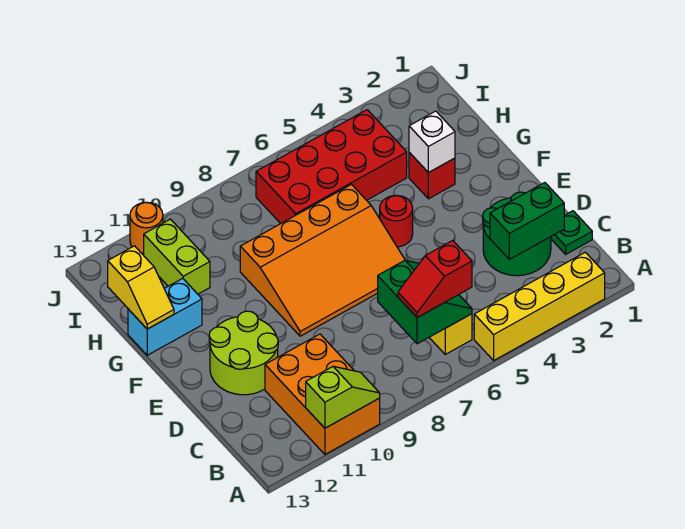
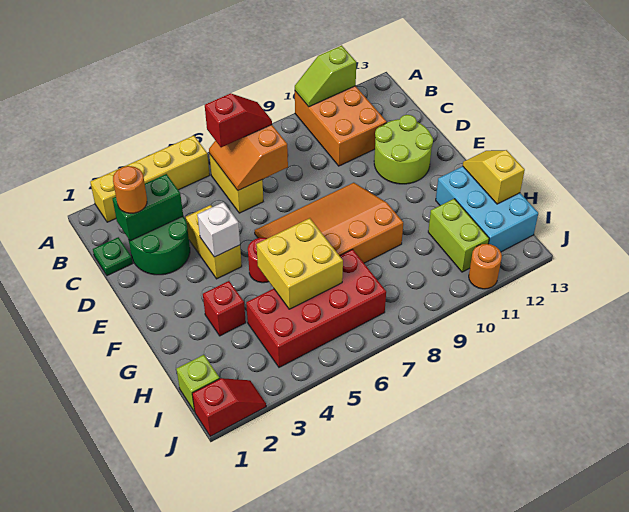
green slope B6:C7 level 2 top 7 -> orange slope B6:C7 level 2 top 7
none -> orange round brick C2 level 3
none -> yellow brick D4:E4 level 1
white brick G3 level 2 -> white brick E4 level 2
none -> yellow brick G5:H6 level 2
cyan brick G12:G13 level 1 -> cyan brick G12:I13 level 1
none -> lime brick I1 level 1
none -> red slope J1:J2 level 1 top 1

